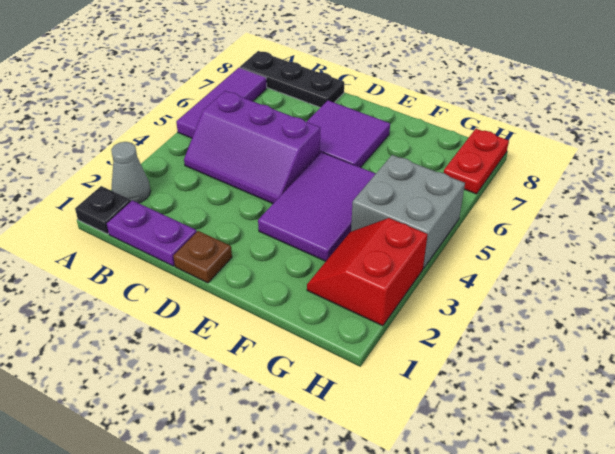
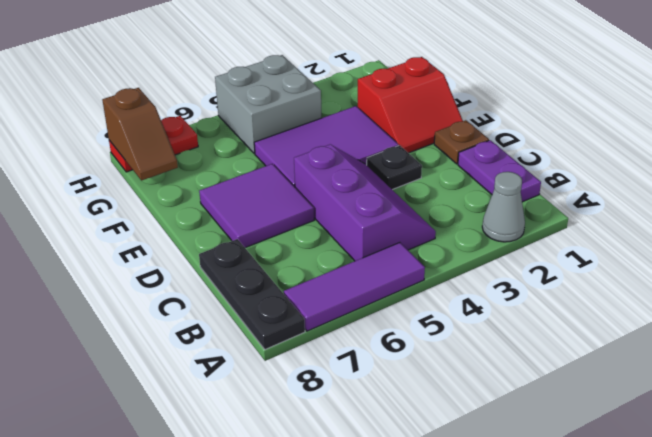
black plate A1 level 1 -> black plate D3 level 1
red slope G2:H3 level 1 top H -> red slope E1:F2 level 1 top F
none -> brown slope G8:H8 level 2 top H

